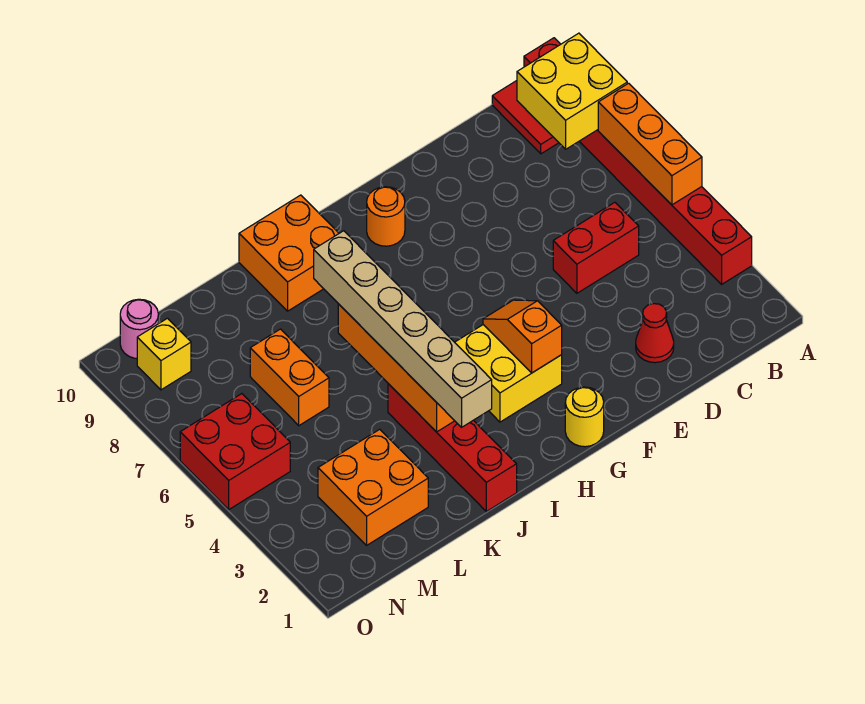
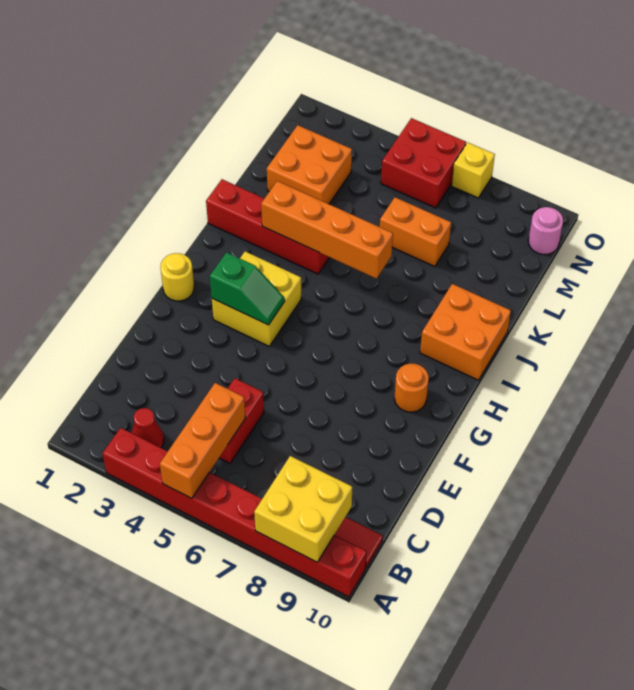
orange brick A5:A7 level 2 -> orange brick A5:C5 level 2
red cone D2 level 1 -> red cone B3 level 1
orange slope G3:G4 level 2 top 3 -> green slope G3:G4 level 2 top 3
tan brick J2:J7 level 3 -> none
yellow brick N9 level 1 -> yellow brick O7 level 1

